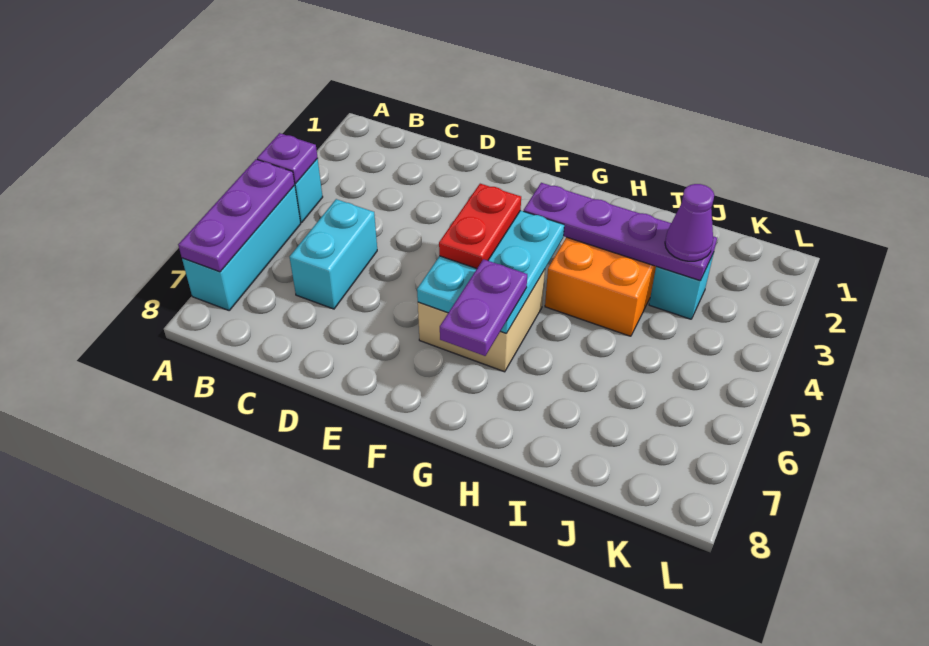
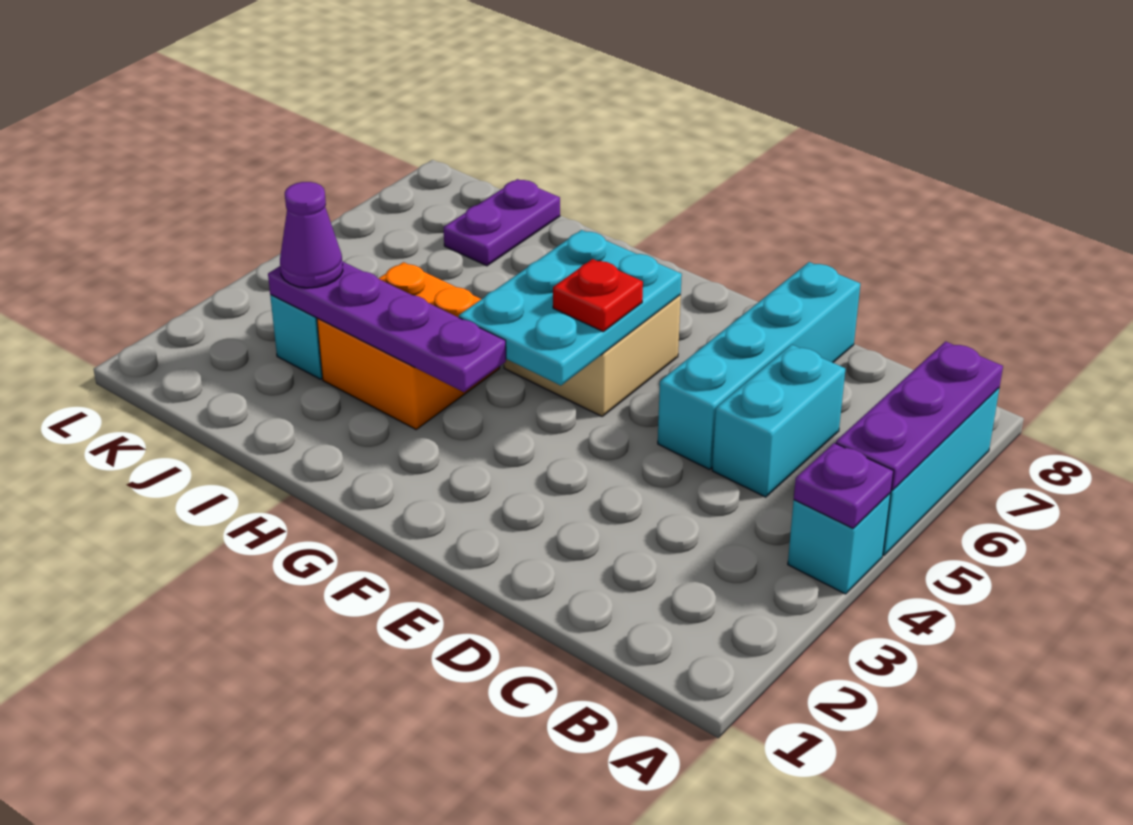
none -> cyan brick D5:D8 level 1
red plate F4:F5 level 3 -> red plate F5 level 3
purple plate G6:G7 level 3 -> purple plate J7:J8 level 1

